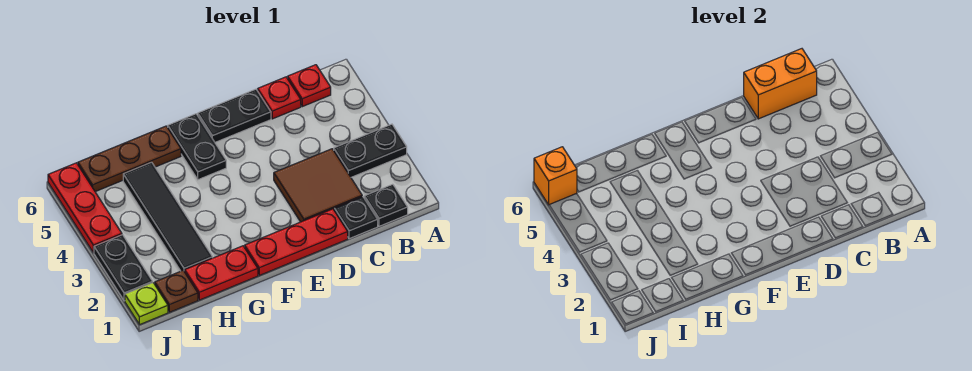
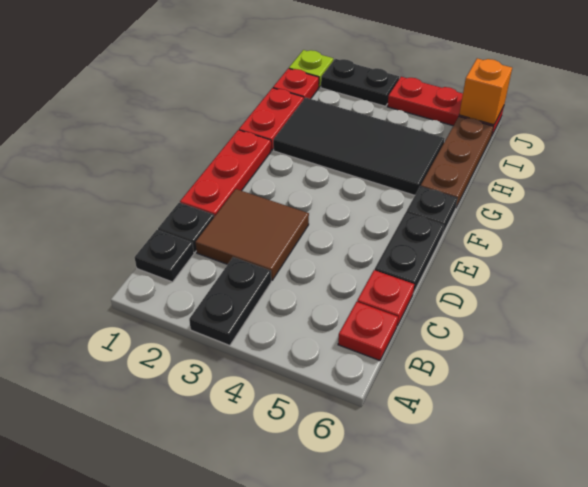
orange brick B6:C6 level 2 -> none
black plate F5:F6 level 1 -> black plate F6 level 1
black tile H2:H5 level 1 -> black tile G2:H5 level 1
brown plate I1 level 1 -> red plate I1 level 1

